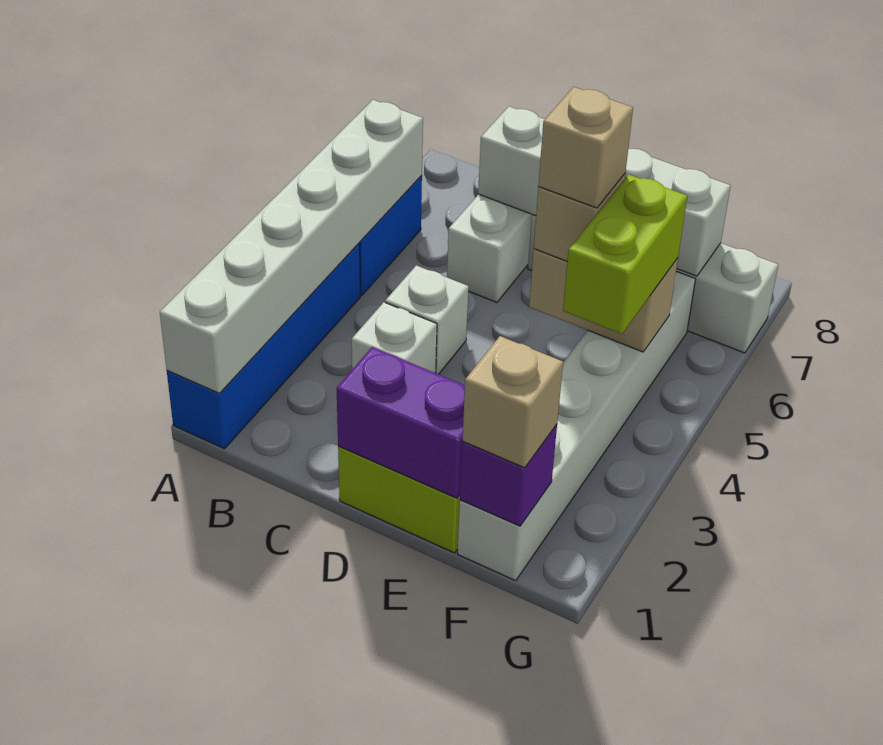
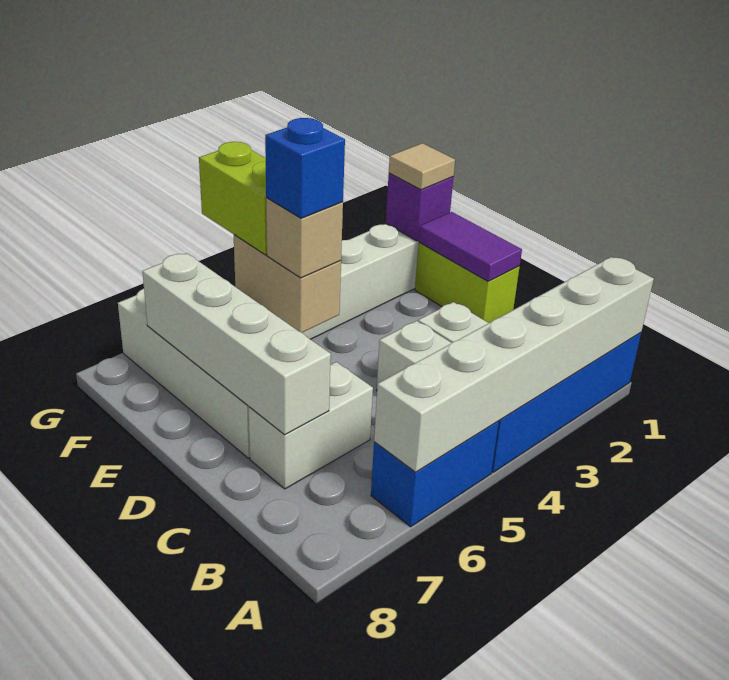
purple brick D1:E1 level 2 -> purple tile D1:E1 level 2
tan brick E5 level 4 -> blue brick E5 level 4
tan brick F1 level 3 -> tan tile F1 level 3
lime brick F4:F5 level 3 -> lime brick F5:G5 level 3

